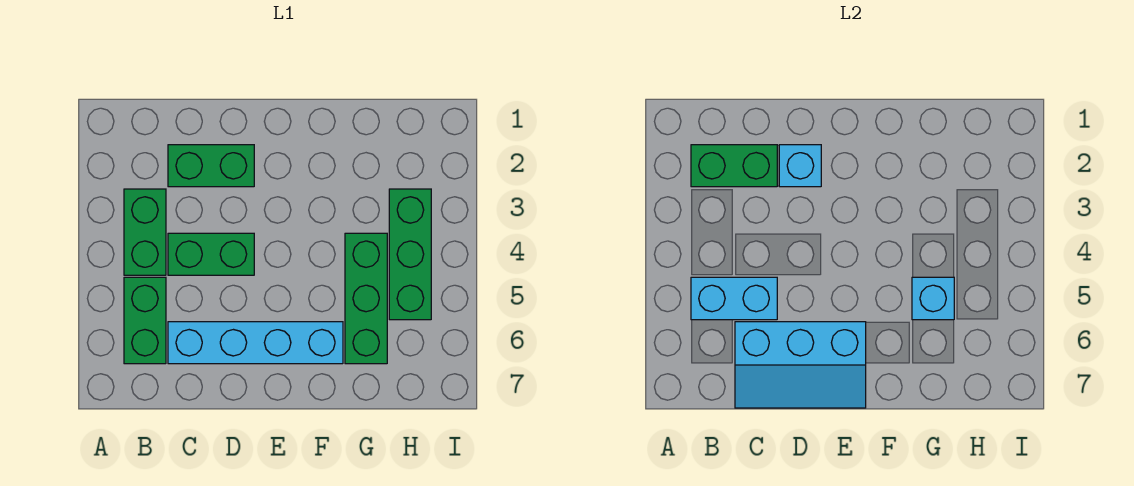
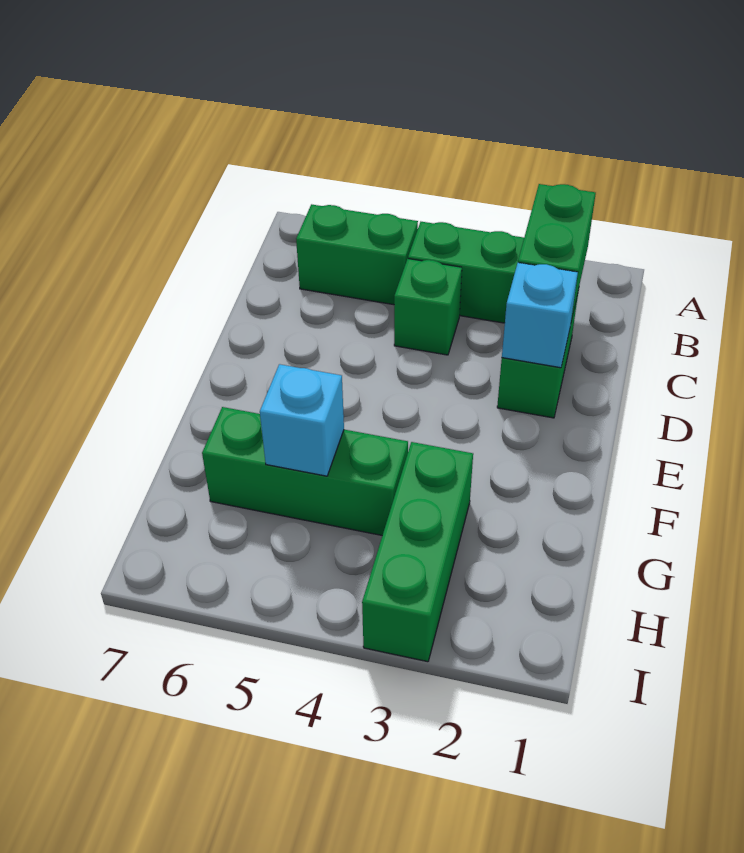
cyan brick B5:C5 level 2 -> none
green brick C4:D4 level 1 -> green brick C4 level 1
cyan brick C6:F6 level 1 -> none
cyan slope C6:E7 level 2 top 6 -> none
green brick H3:H5 level 1 -> green brick G3:I3 level 1

